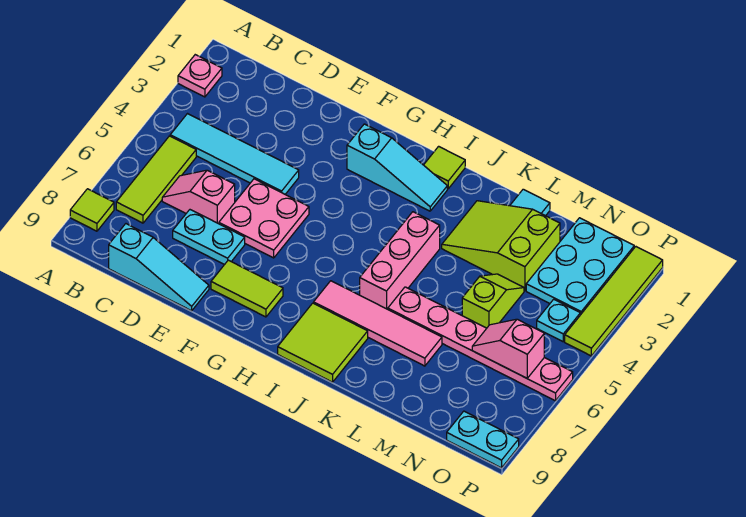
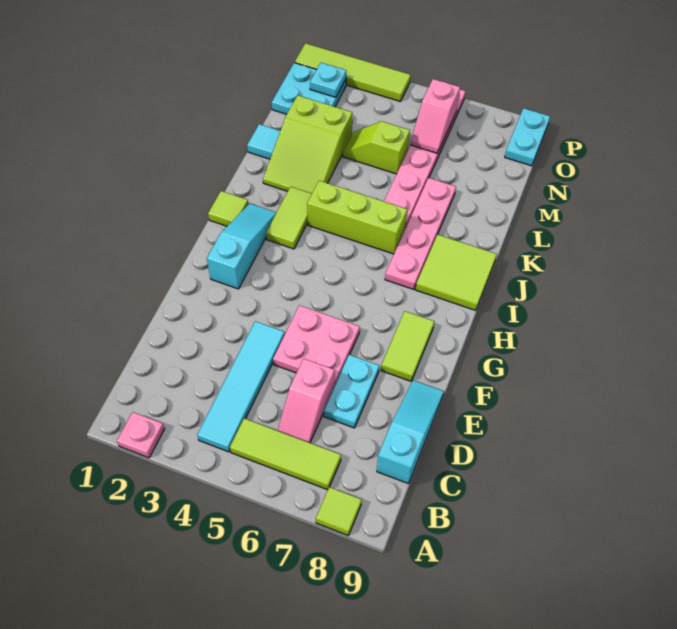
none -> lime tile I3:J3 level 1
pink tile I7:L7 level 1 -> pink plate I7:L7 level 1
pink brick J4:J6 level 1 -> lime brick J4:J6 level 1
cyan plate N1:O3 level 1 -> cyan plate N1:O2 level 1
cyan plate O4 level 1 -> cyan plate O2 level 2

